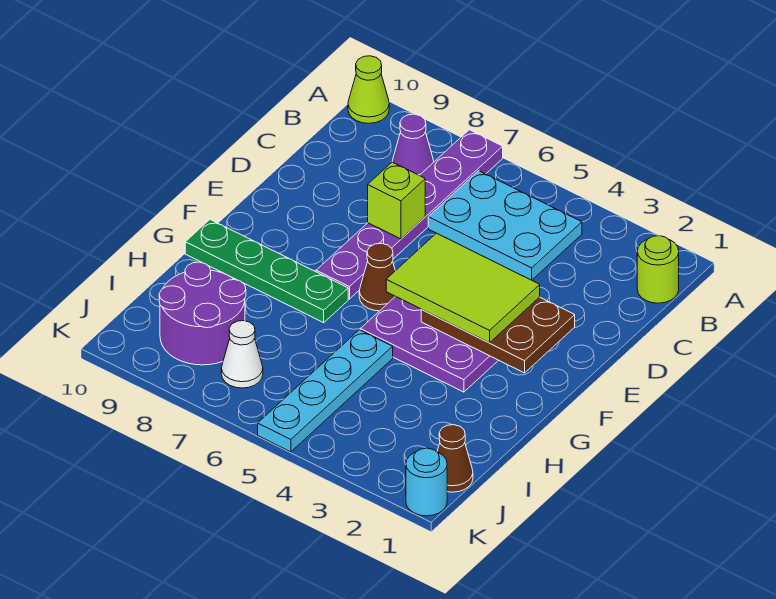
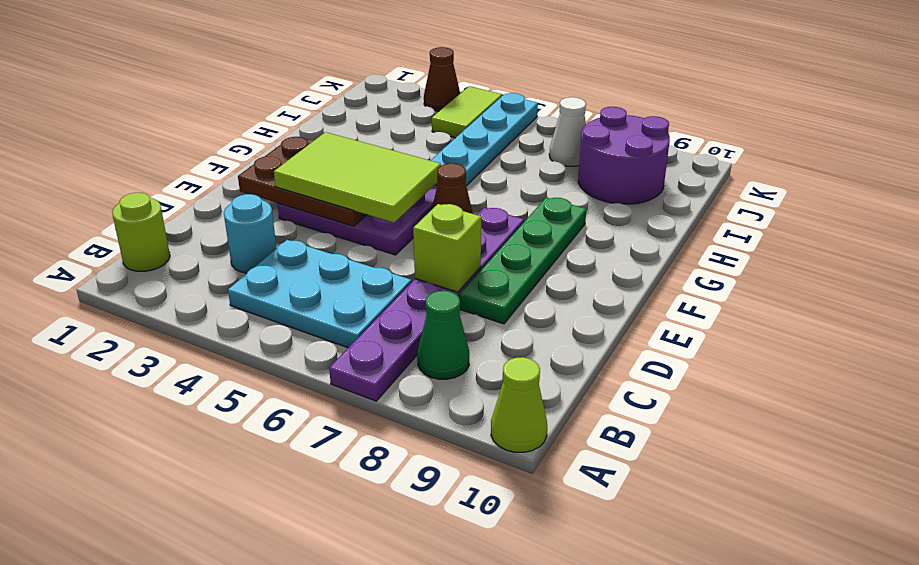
purple cone B8 level 1 -> green cone B8 level 1
green plate G7:G10 level 1 -> green plate D8:G8 level 1
brown cone J1 level 1 -> brown cone K3 level 1
none -> lime tile J4:K4 level 1
cyan round brick K1 level 1 -> cyan round brick C3 level 1

